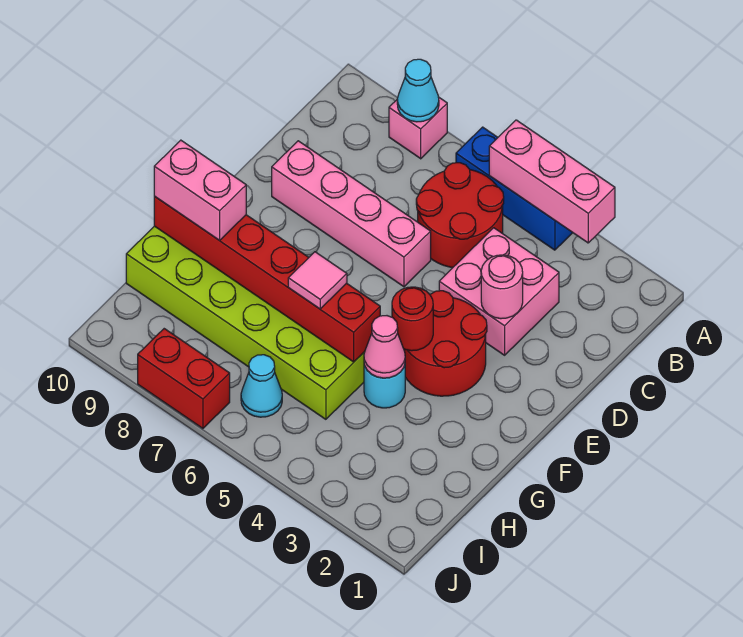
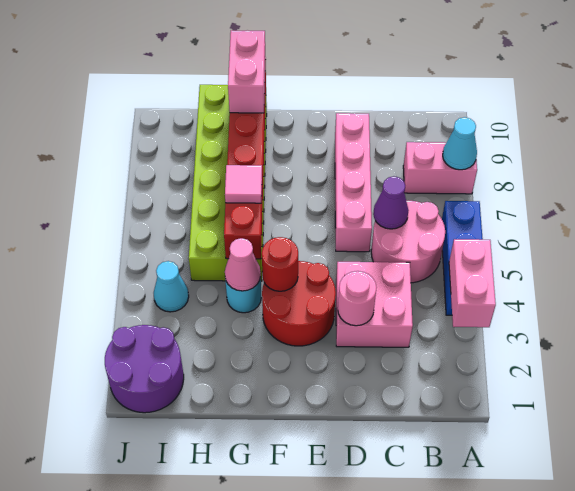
pink brick A3:A5 level 2 -> pink brick A3:A4 level 2
pink brick A8 level 1 -> pink brick A8:B8 level 1
red round brick B5:C6 level 1 -> pink round brick B5:C6 level 1
none -> purple cone C6 level 2
none -> purple round brick I1:J2 level 1
cyan cone I6 level 1 -> cyan cone I4 level 1
red brick J7:J8 level 1 -> none

